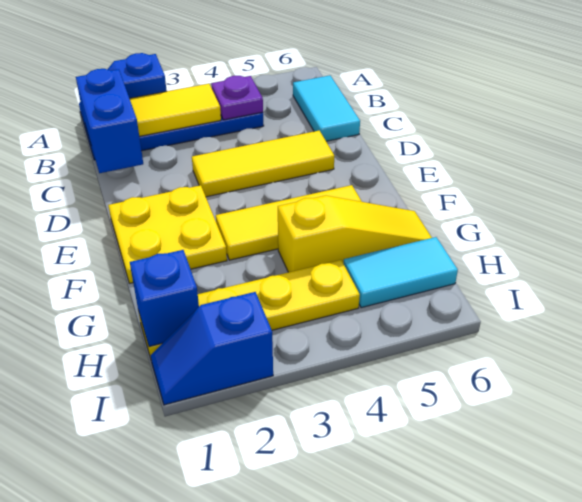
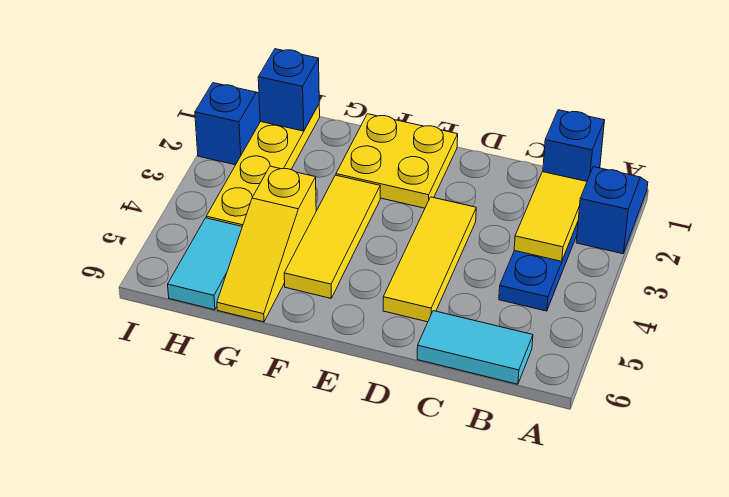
blue brick B1:C1 level 2 -> blue brick B1 level 2
purple plate B4 level 2 -> none

